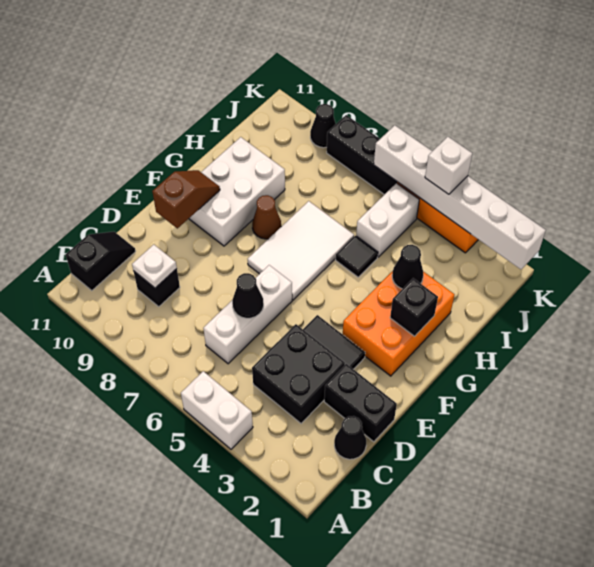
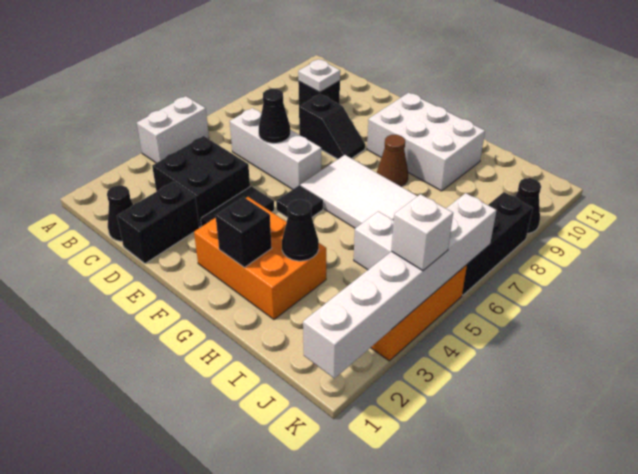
black slope B11:C11 level 1 top B -> black slope D8:E8 level 1 top D
brown slope E10:F10 level 2 top E -> none
black tile H5 level 1 -> black tile F5 level 1

